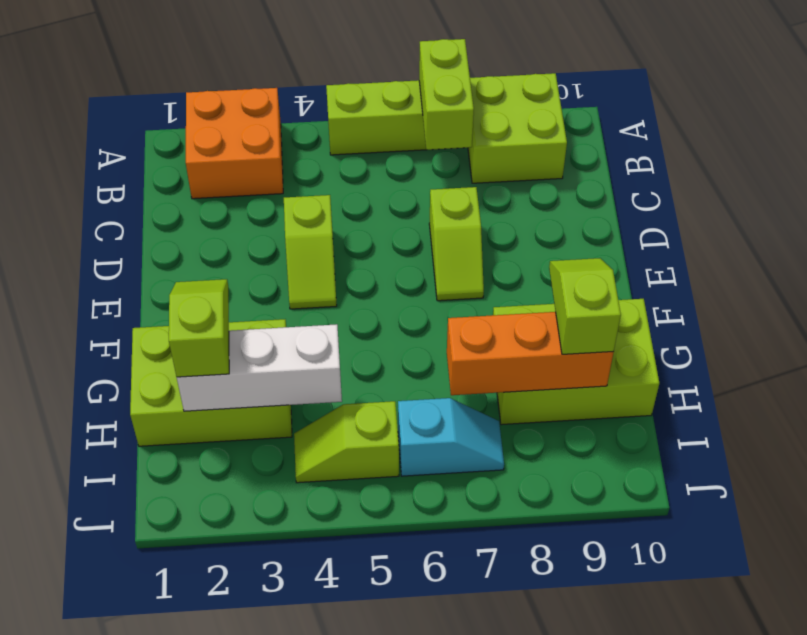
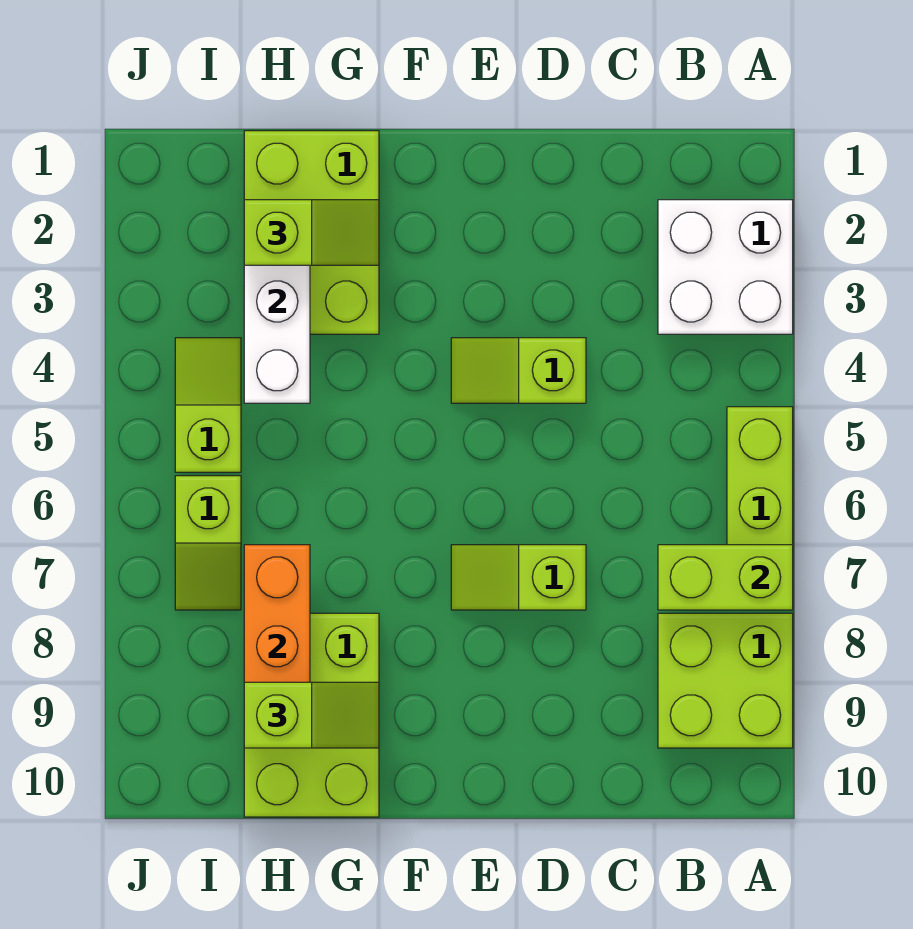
orange brick A2:B3 level 1 -> white brick A2:B3 level 1
cyan slope I6:I7 level 1 top 6 -> lime slope I6:I7 level 1 top 6

